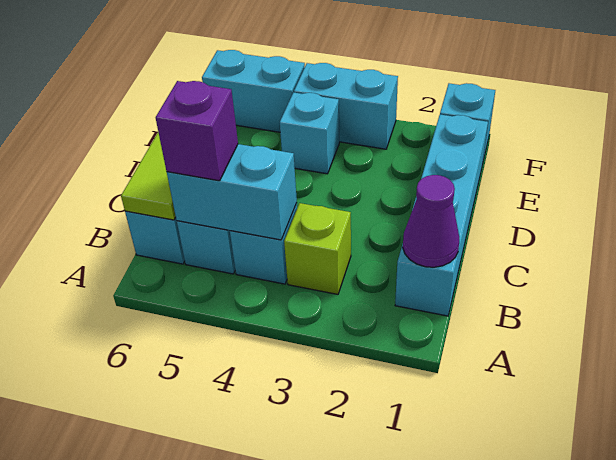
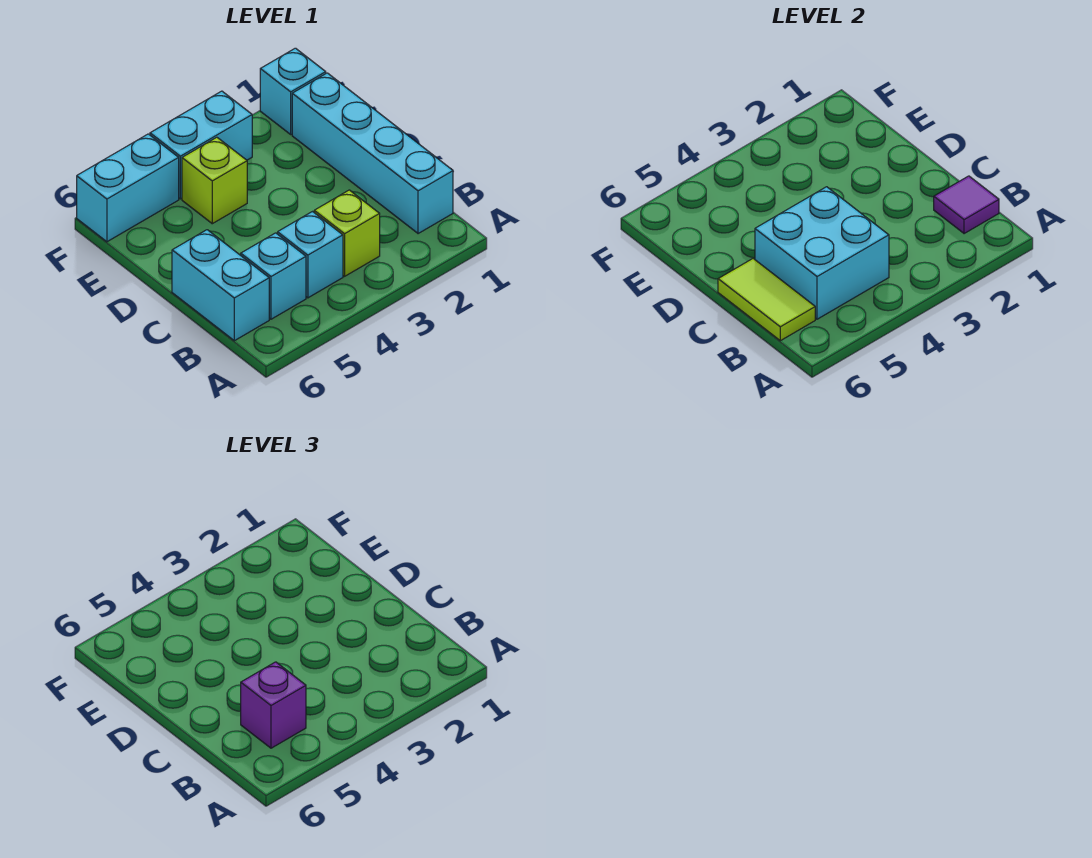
purple cone B1 level 2 -> purple tile B1 level 2
cyan brick B4:B5 level 2 -> cyan brick B4:C5 level 2
cyan brick E4 level 1 -> lime brick E4 level 1

